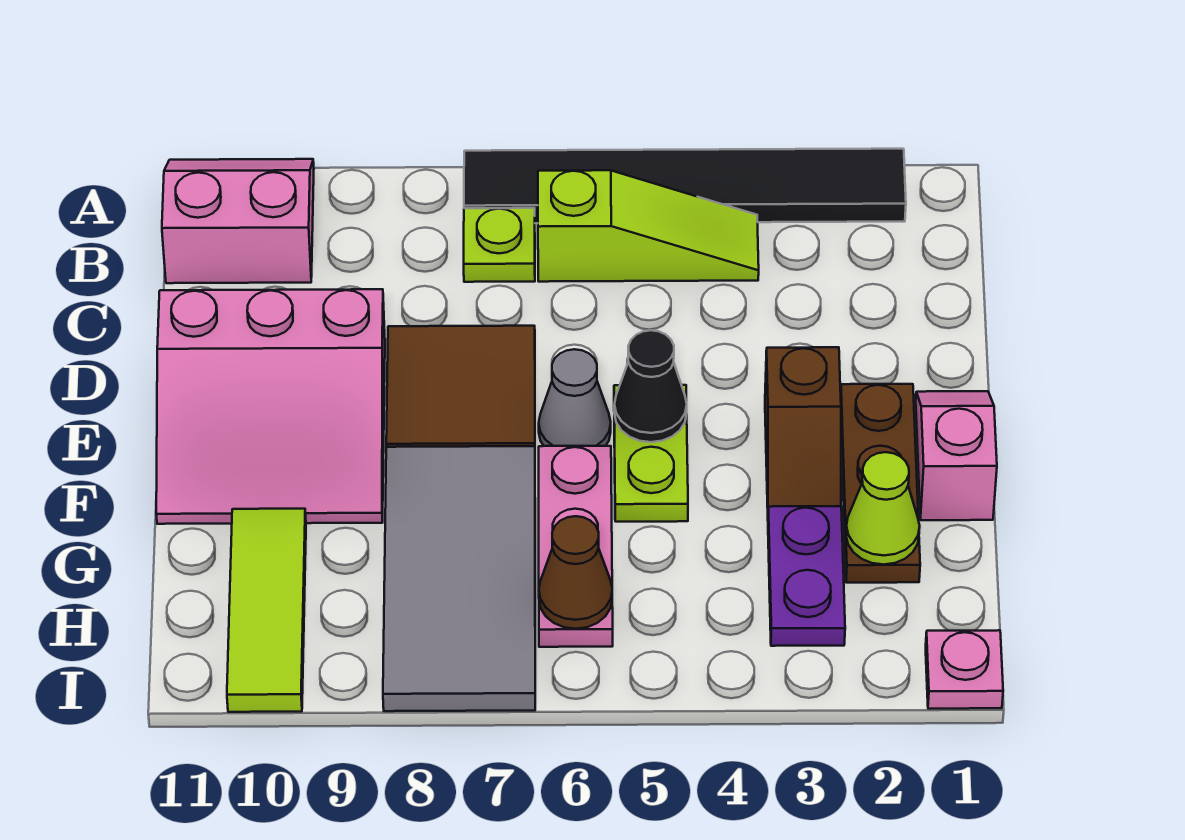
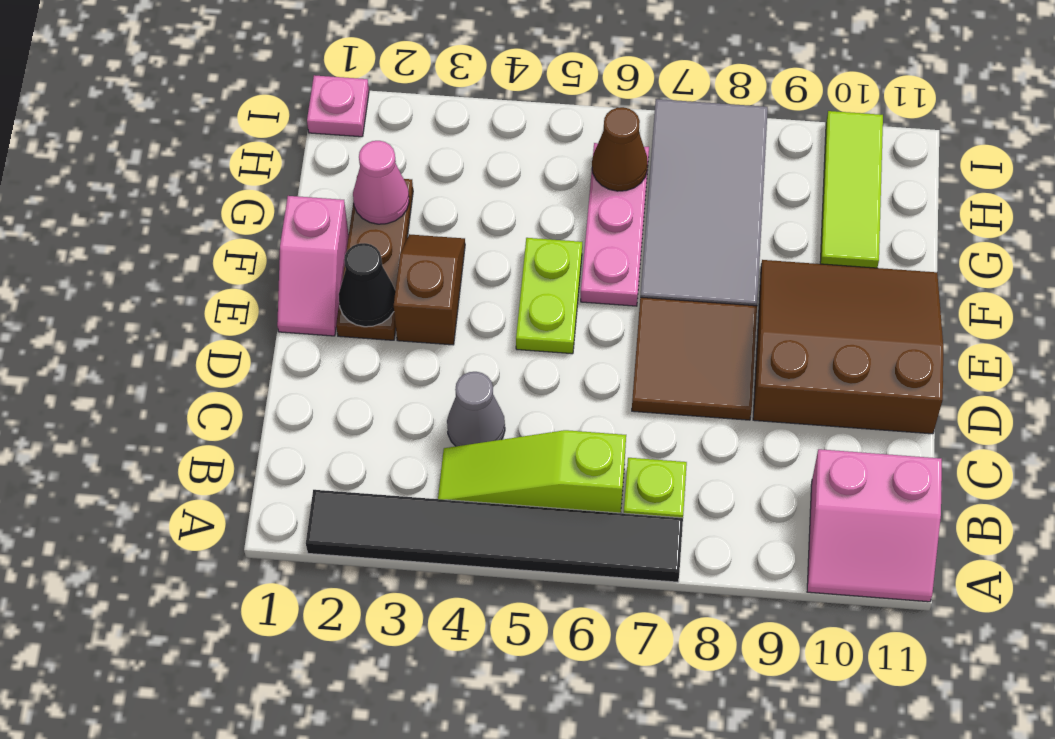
pink slope D9:F11 level 1 top D -> brown slope D9:F11 level 1 top D
black cone E5 level 2 -> black cone E2 level 2
grey cone E6 level 1 -> grey cone C4 level 1
lime cone G2 level 2 -> pink cone G2 level 2
purple plate G3:H3 level 1 -> none

